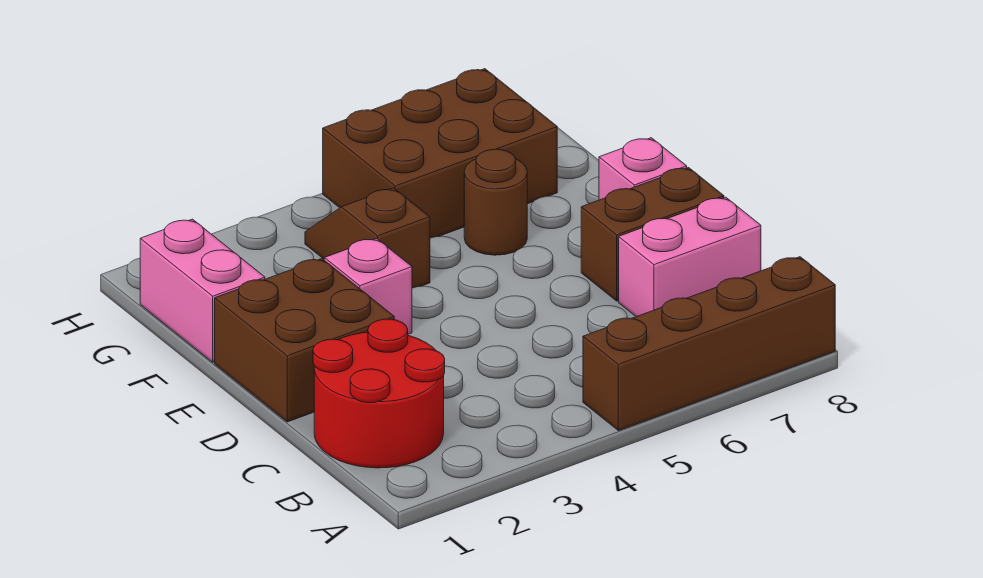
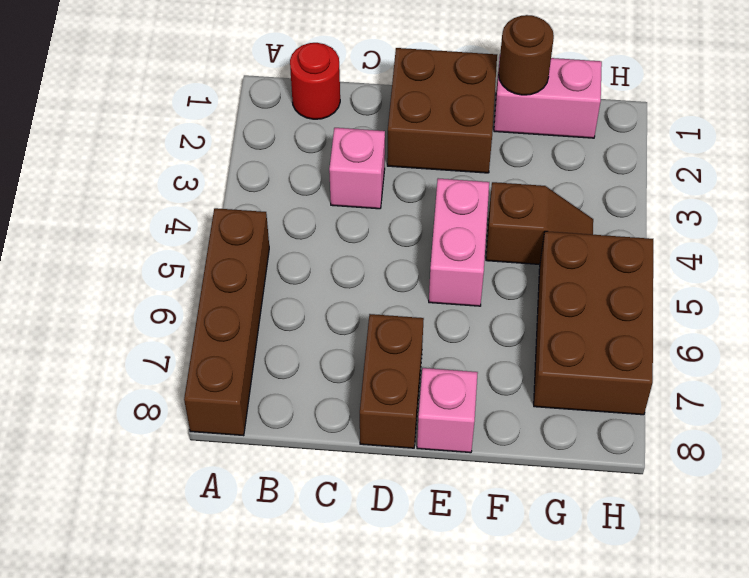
red round brick B1:C2 level 1 -> red round brick B1 level 1
pink brick C7:C8 level 1 -> pink brick E4:E5 level 1
pink brick E3 level 1 -> pink brick C3 level 1
brown round brick F6 level 1 -> brown round brick F1 level 2

